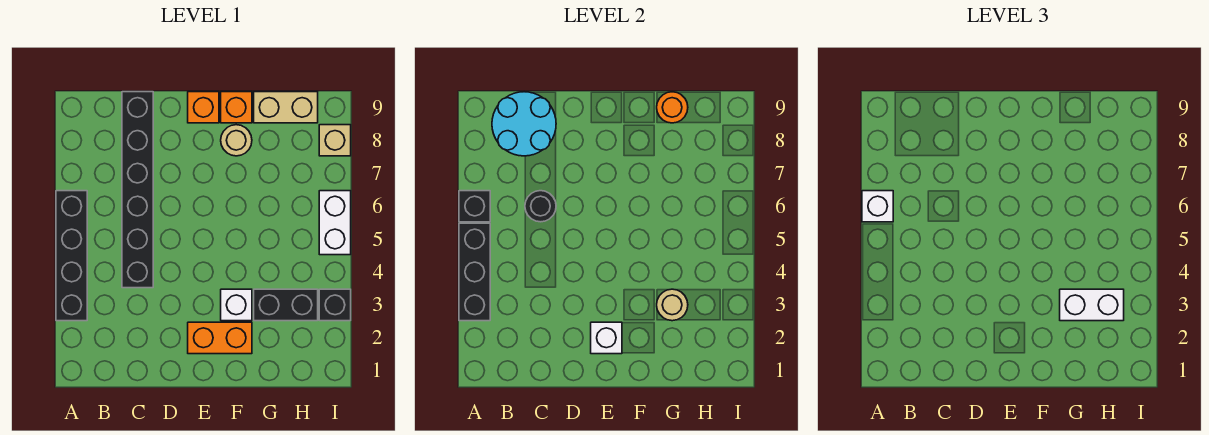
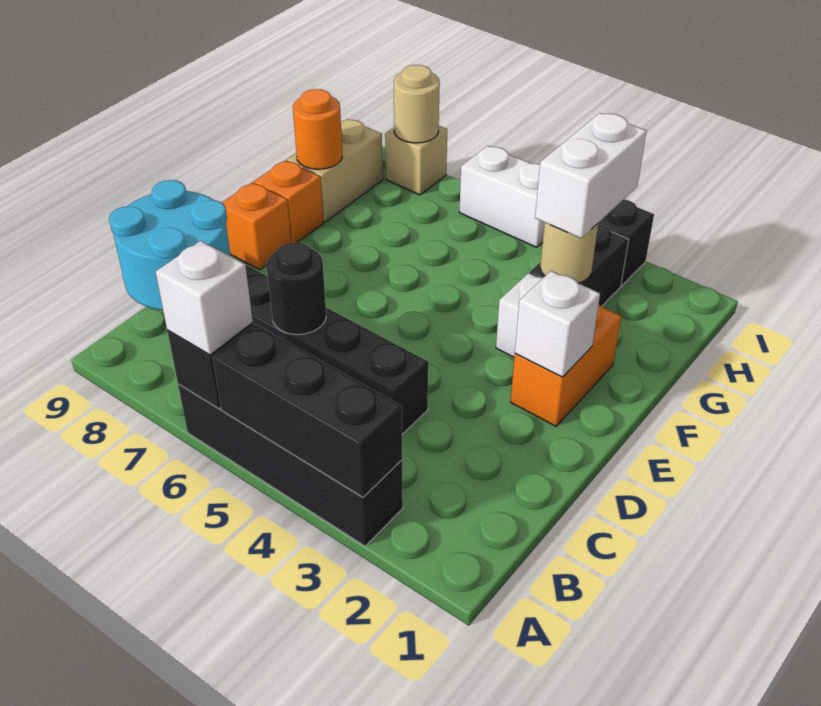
tan round brick F8 level 1 -> tan round brick I8 level 2

